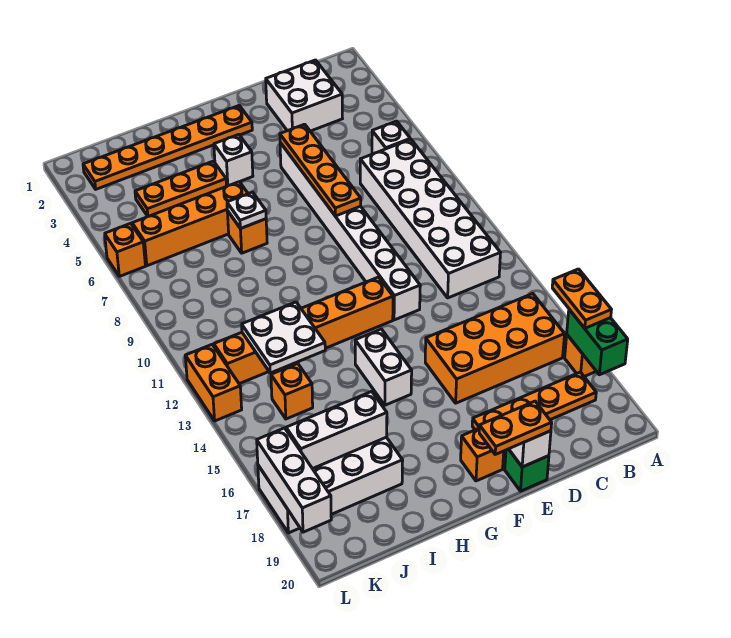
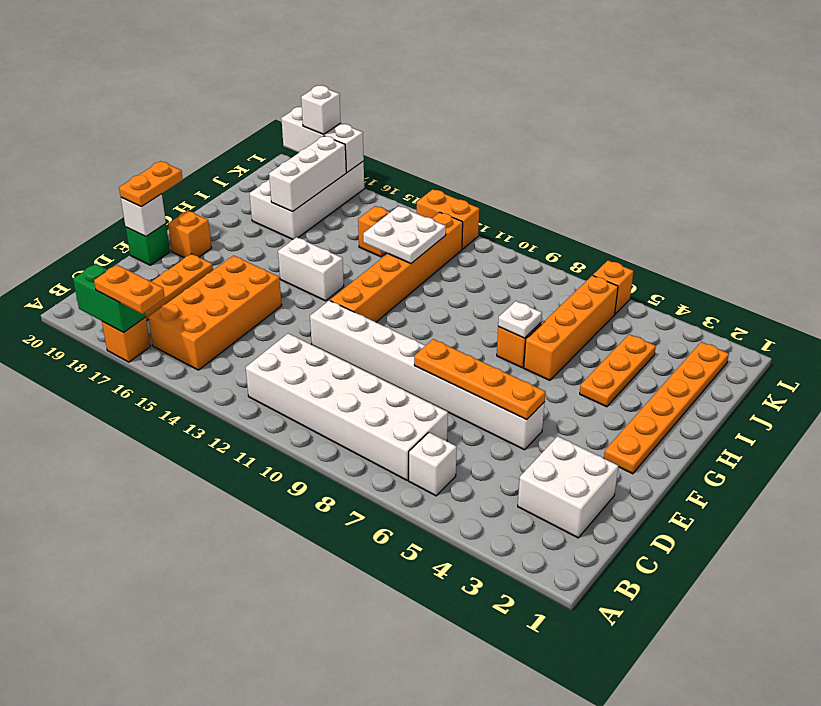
white brick G4 level 1 -> white brick L18 level 3

